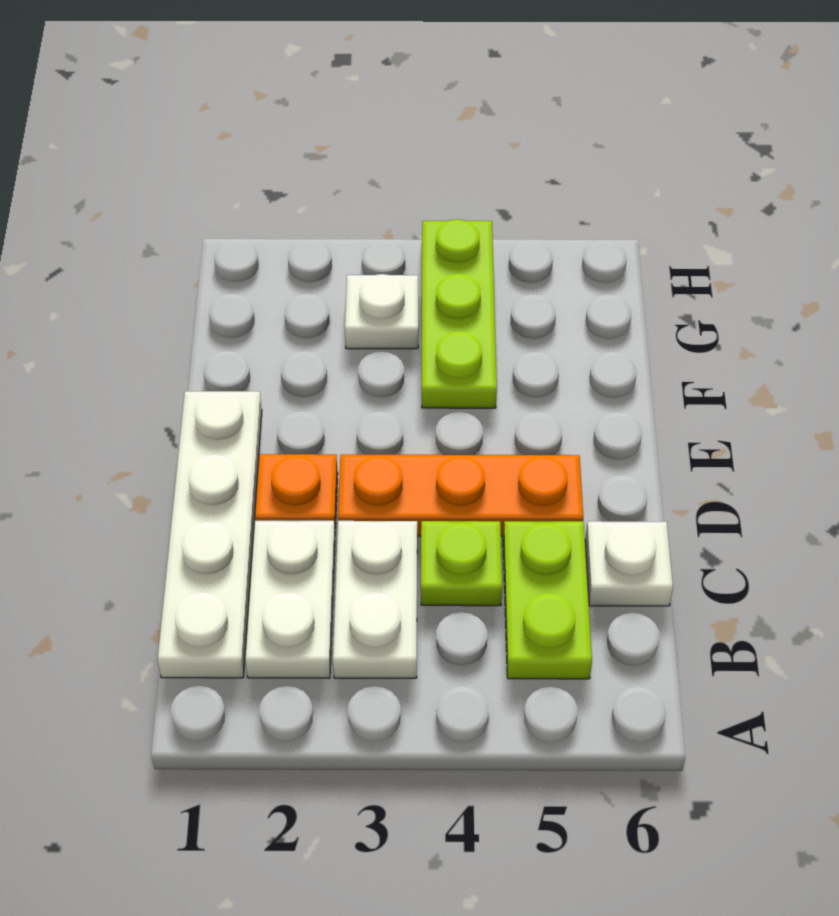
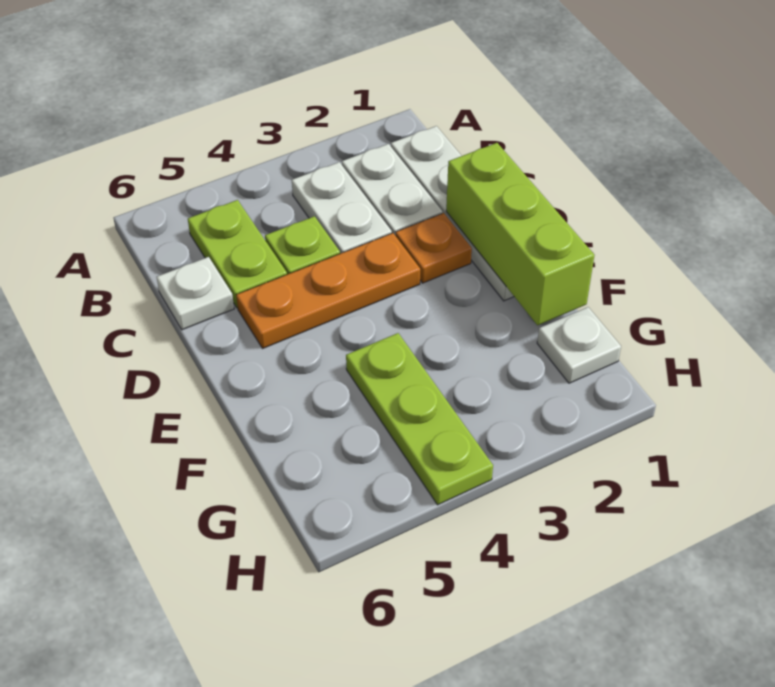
none -> lime brick D1:F1 level 2
white plate G3 level 1 -> white plate G1 level 1

